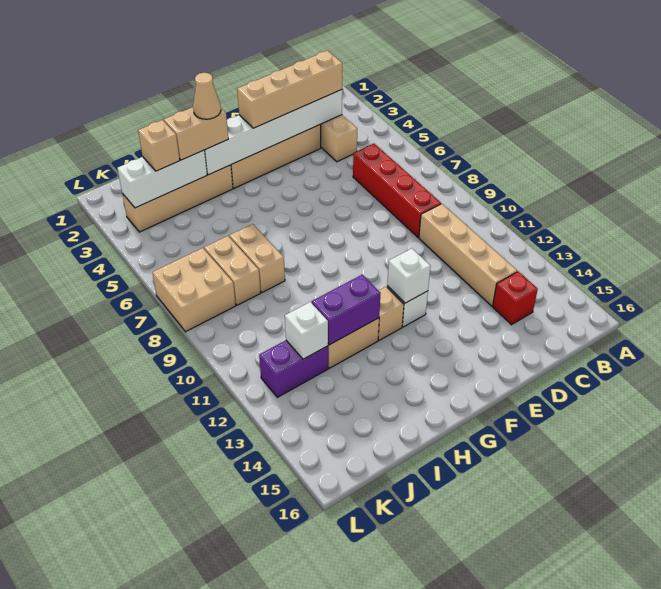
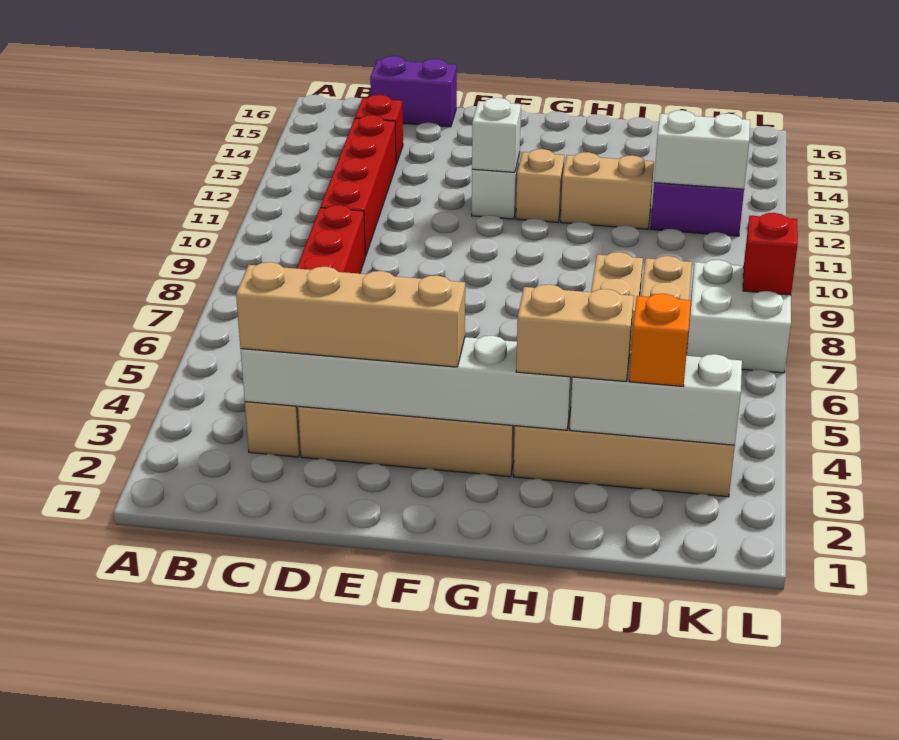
tan brick C10:C13 level 1 -> red brick C10:C13 level 1
tan cone H3 level 4 -> none
purple brick H12:I12 level 2 -> purple brick C16:D16 level 1
tan brick J3 level 3 -> orange brick J3 level 3
white brick J12 level 2 -> white brick J12:K12 level 2
tan brick K7:L8 level 1 -> white brick K7:L8 level 1
none -> red brick L8 level 2

